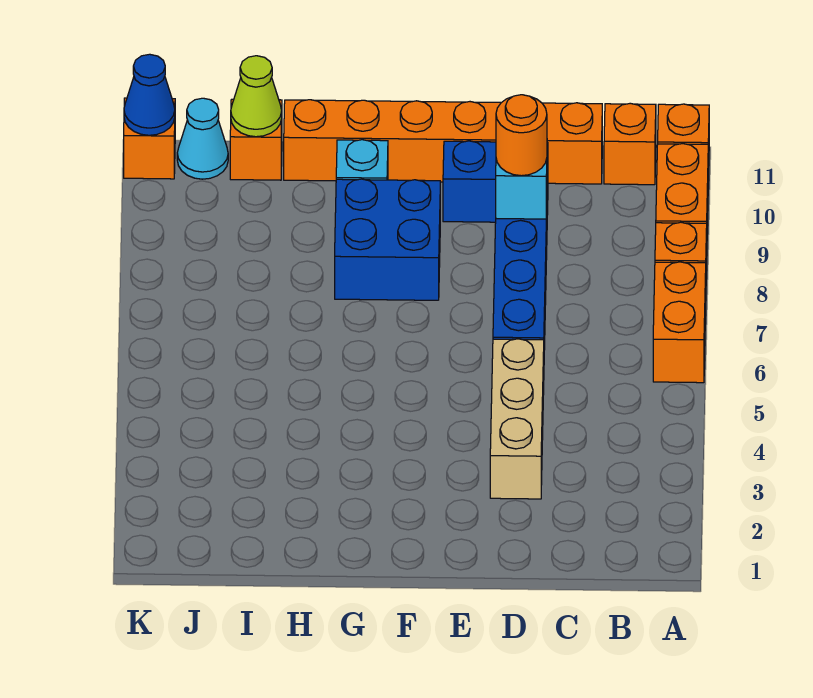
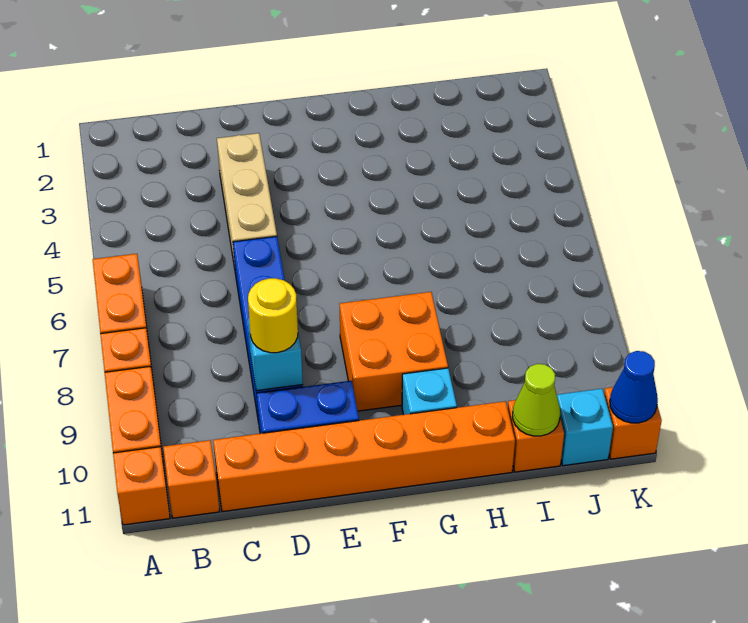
orange round brick D9 level 3 -> yellow round brick D9 level 3
blue brick F8:G9 level 1 -> orange brick F8:G9 level 1
cyan cone J11 level 1 -> cyan brick J11 level 1

